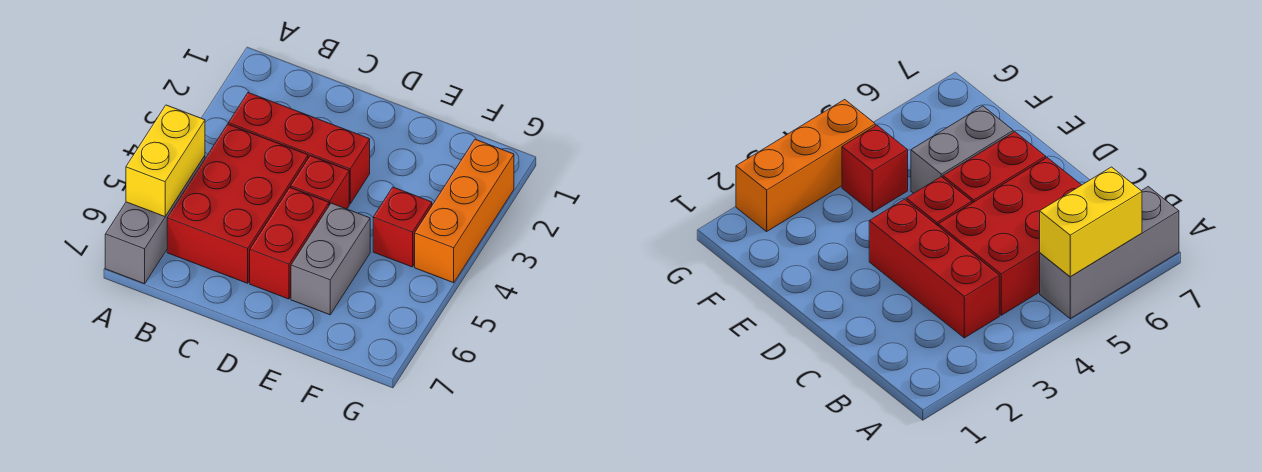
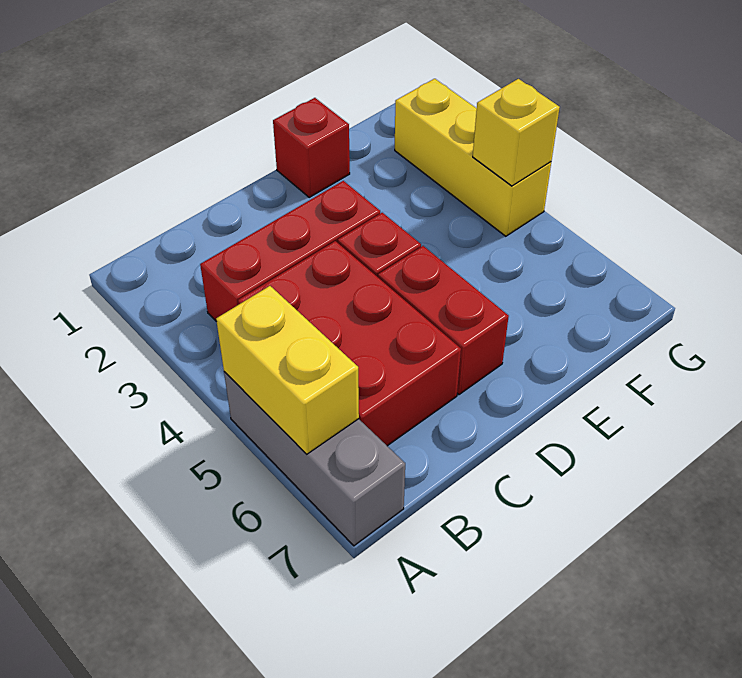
grey brick E5:E6 level 1 -> none
red brick F4 level 1 -> red brick E1 level 1
orange brick G2:G4 level 1 -> yellow brick G2:G4 level 1
none -> yellow brick G4 level 2

